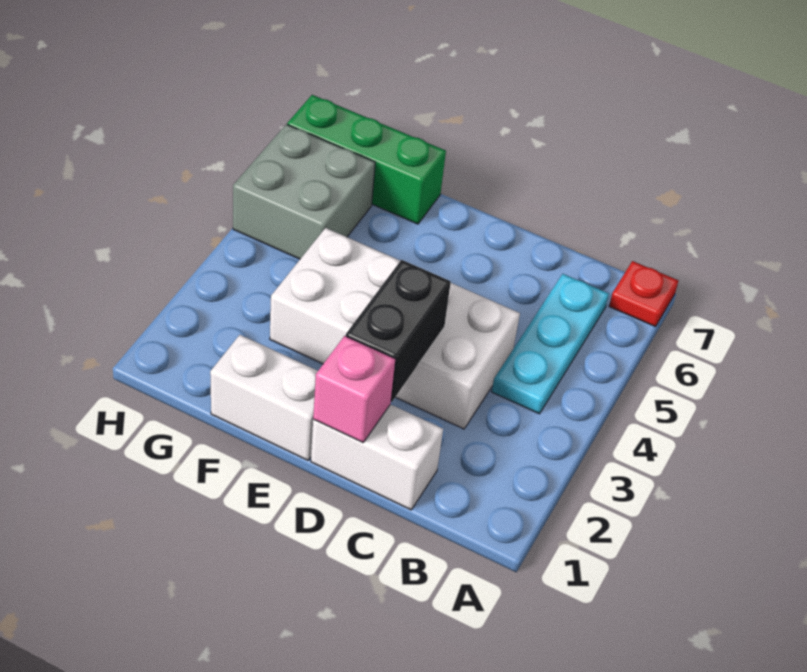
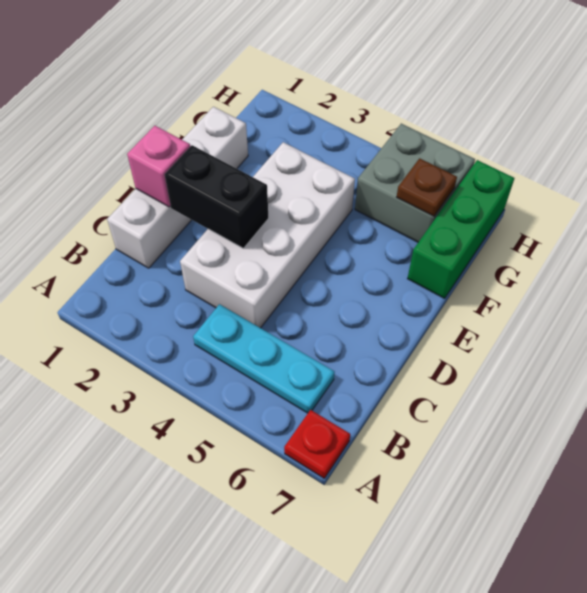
none -> brown plate G6 level 2

